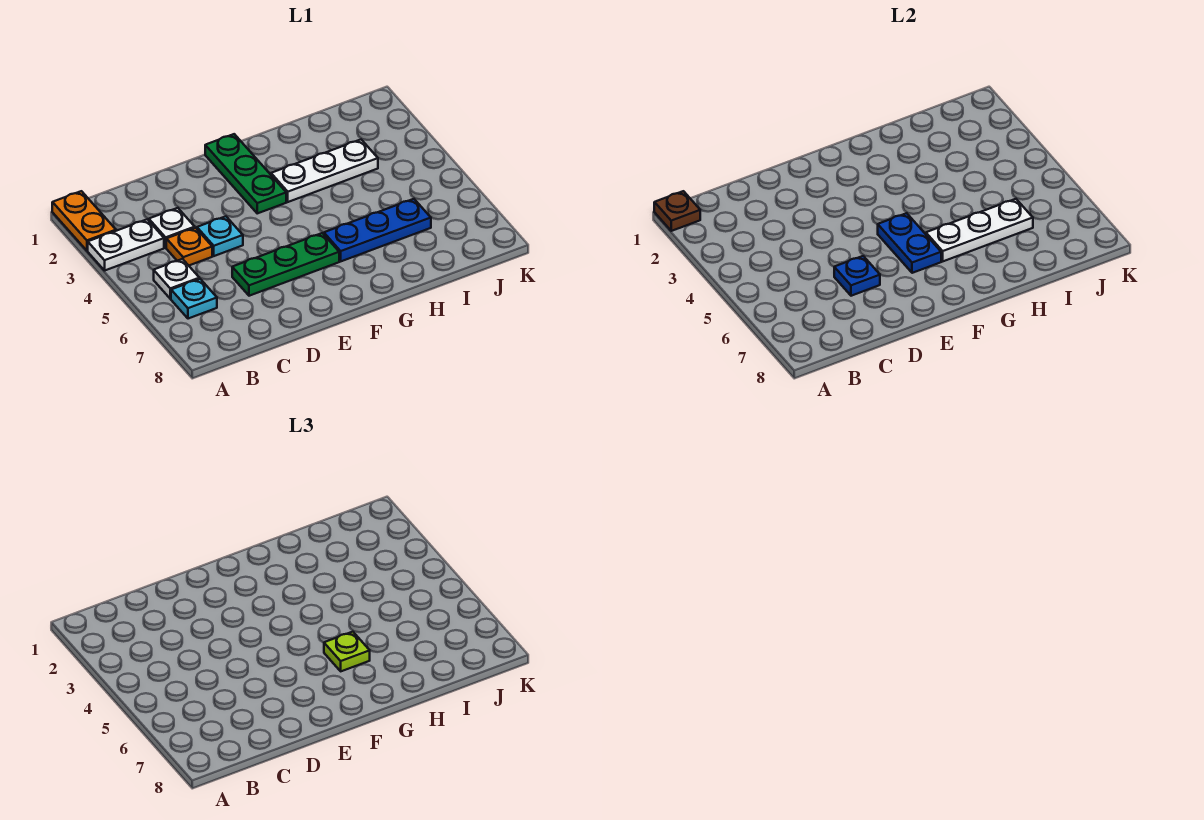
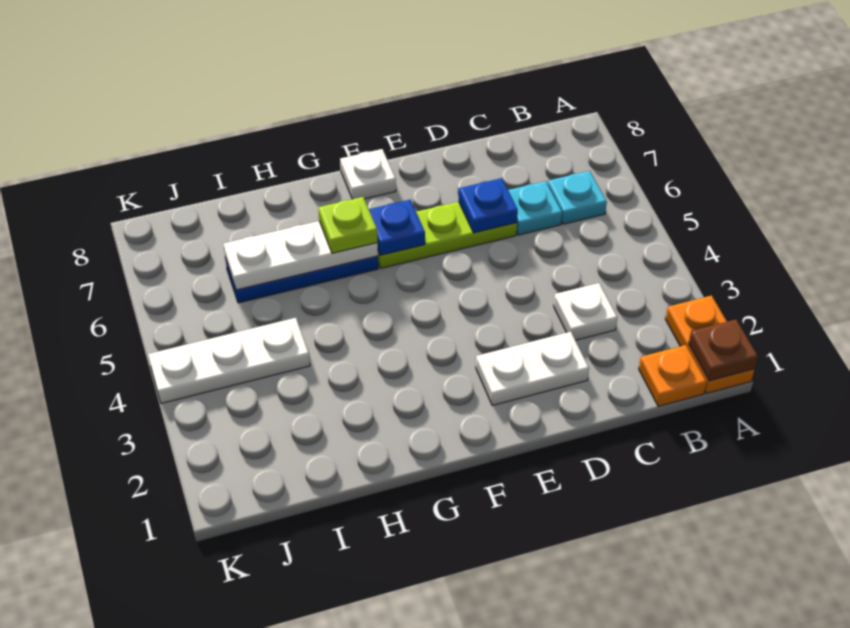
white plate A3:B3 level 1 -> white plate D2:E2 level 1
white plate B5 level 1 -> white plate F8 level 1
orange plate C4 level 1 -> orange plate B1 level 1
cyan plate D4 level 1 -> cyan plate C6 level 1
green plate D6:F6 level 1 -> lime plate D6:F6 level 1
green plate F1:F3 level 1 -> none
blue plate F5:F6 level 2 -> blue plate F6 level 2
white plate G3:I3 level 1 -> white plate I4:K4 level 1

